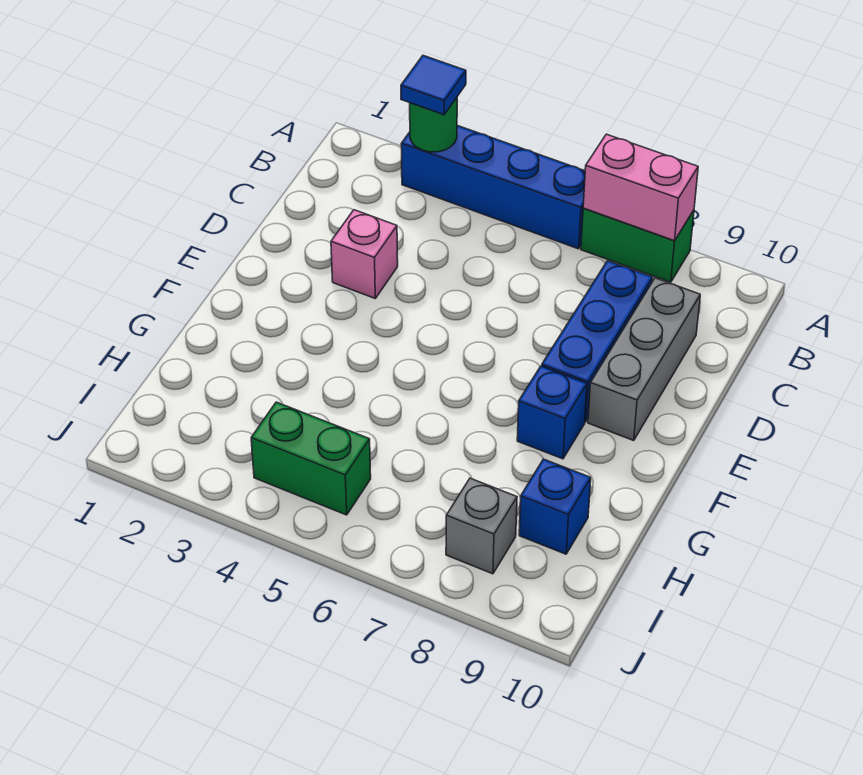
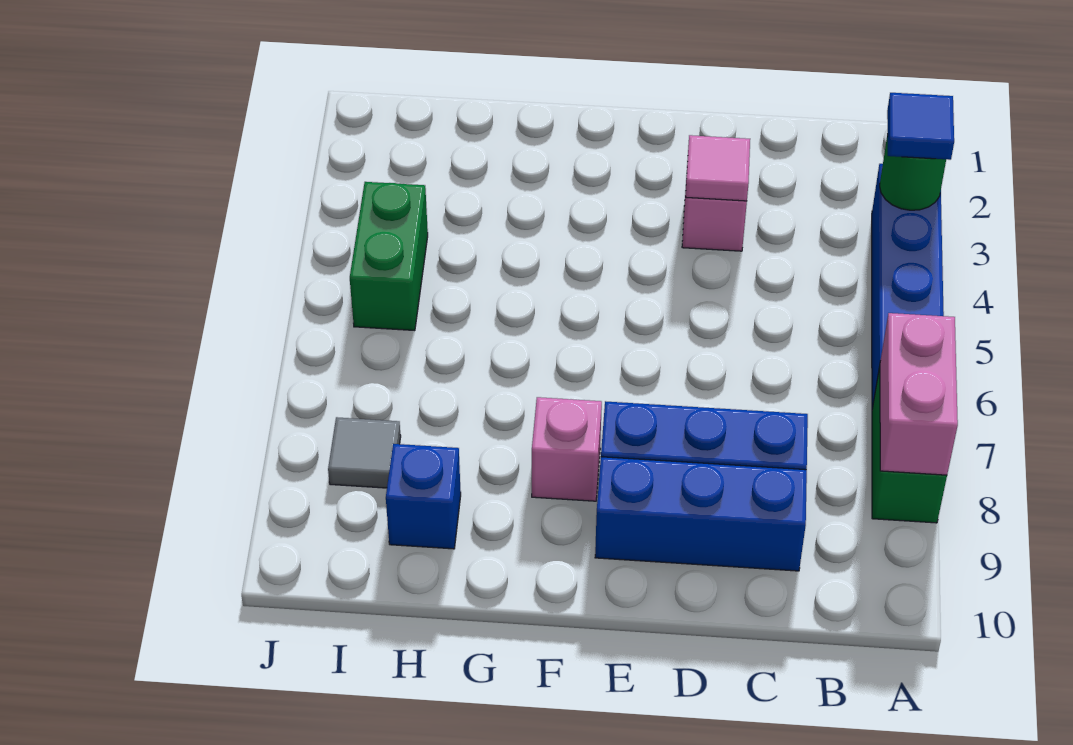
grey brick C9:E9 level 1 -> blue brick C9:E9 level 1
none -> pink tile D3 level 2
blue brick F8 level 1 -> pink brick F8 level 1
grey brick I8 level 1 -> grey tile I8 level 1

